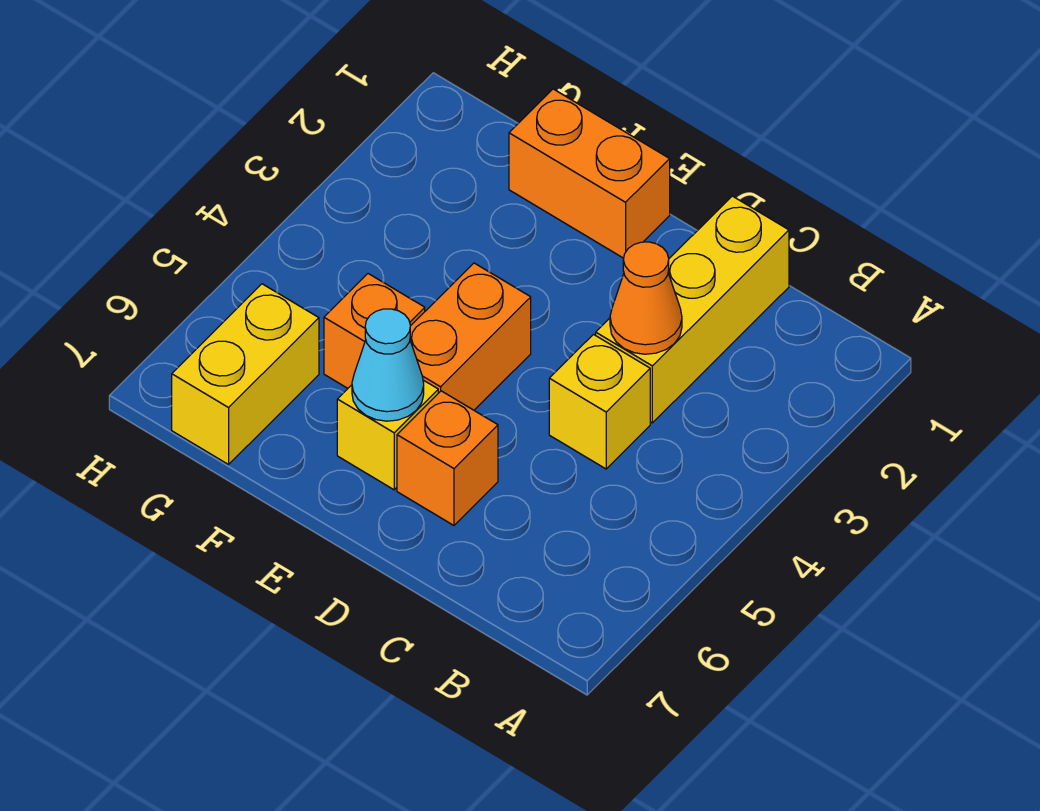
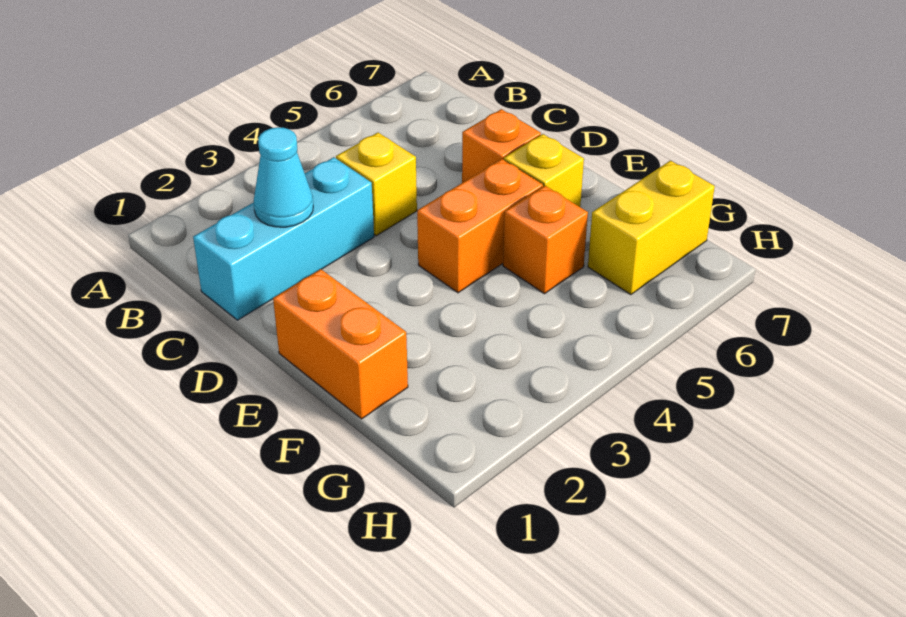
yellow brick C1:C3 level 1 -> cyan brick C1:C3 level 1
orange cone C3 level 2 -> none
cyan cone E6 level 2 -> cyan cone C2 level 2

